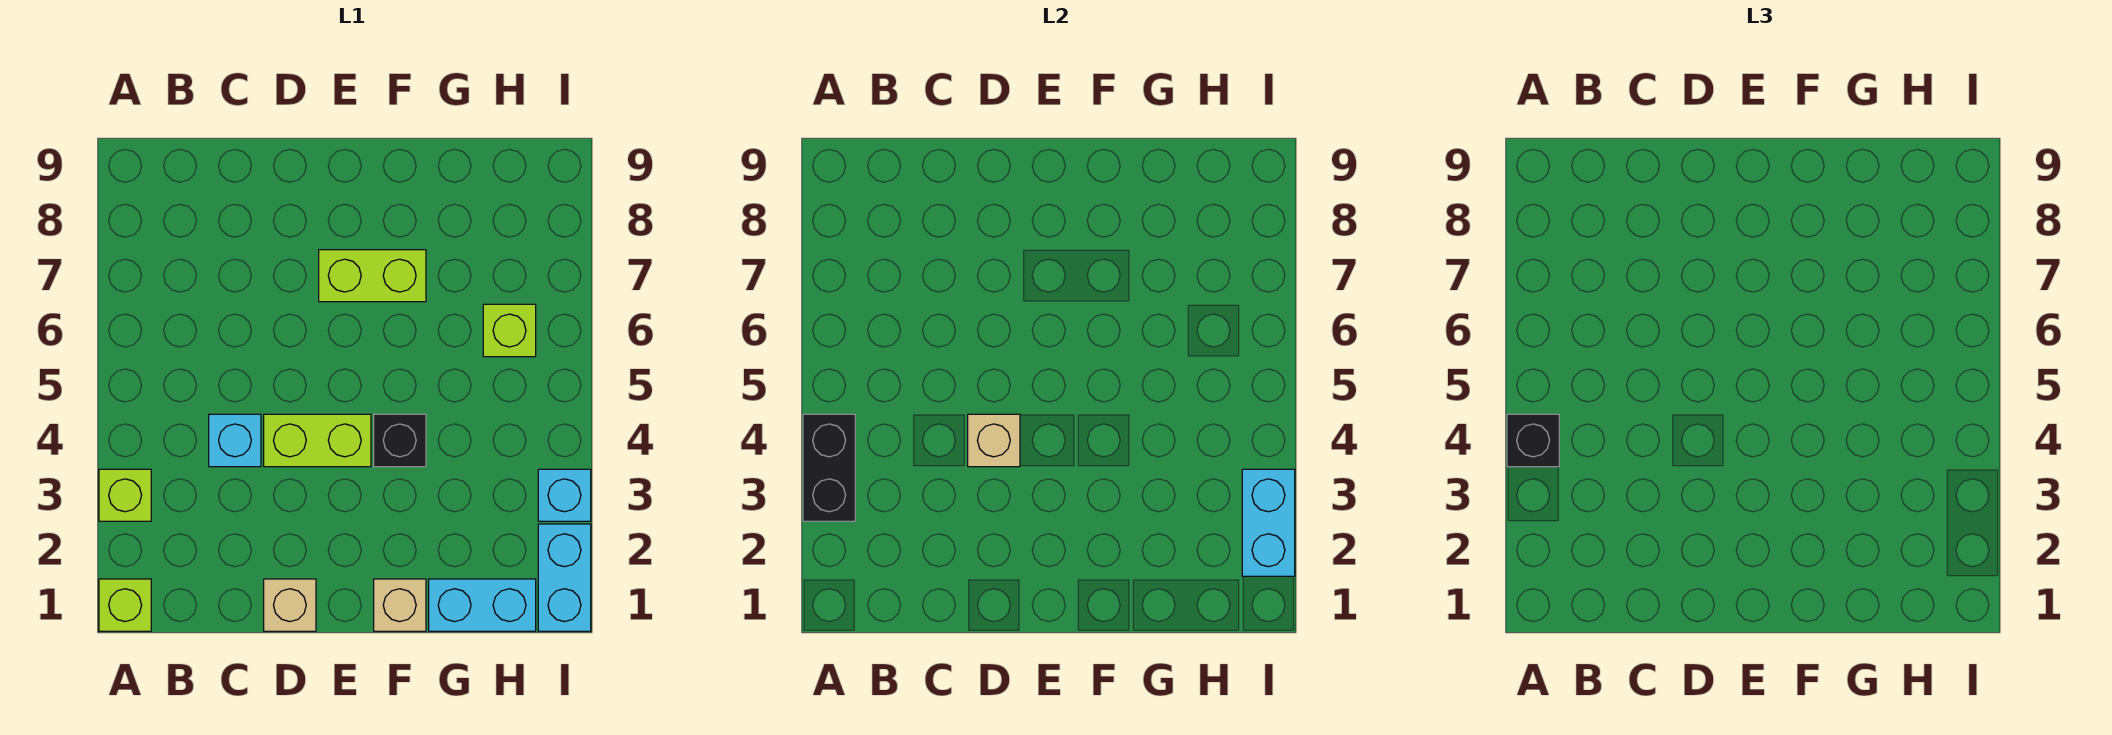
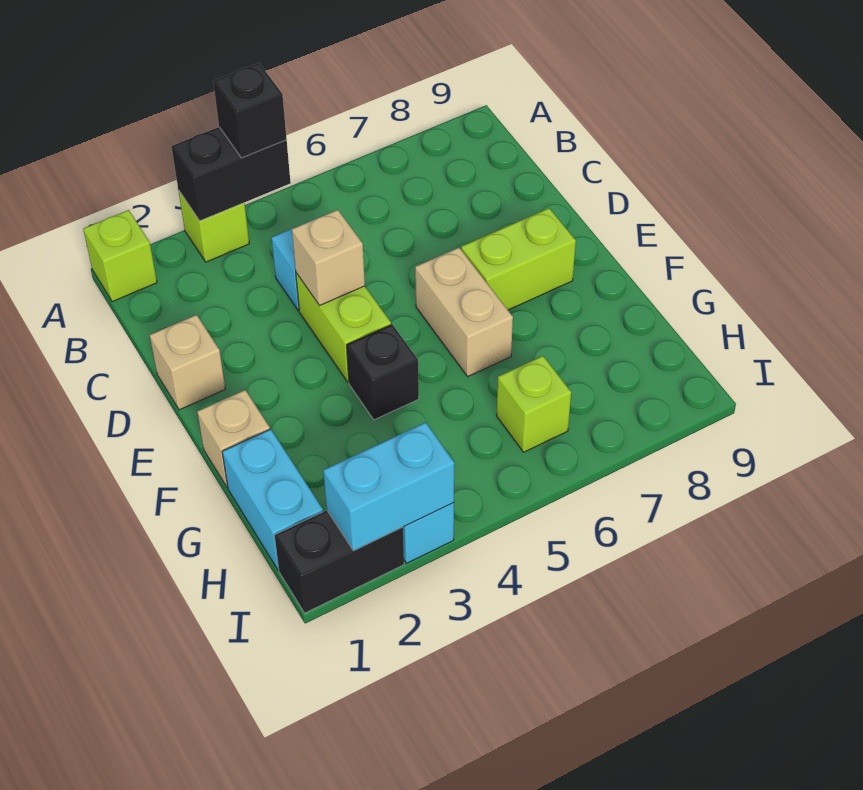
none -> tan brick E6:F6 level 1
lime brick E7:F7 level 1 -> lime brick E7:E8 level 1
cyan brick I1:I2 level 1 -> black brick I1:I2 level 1

